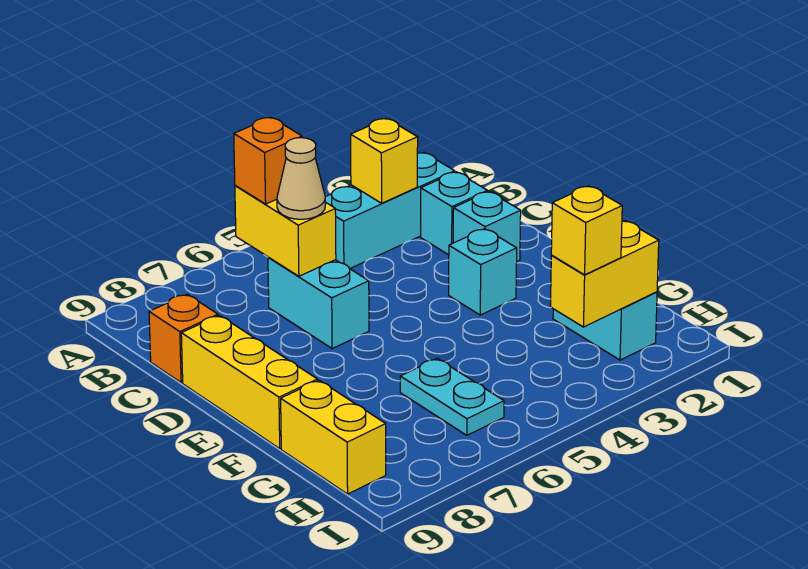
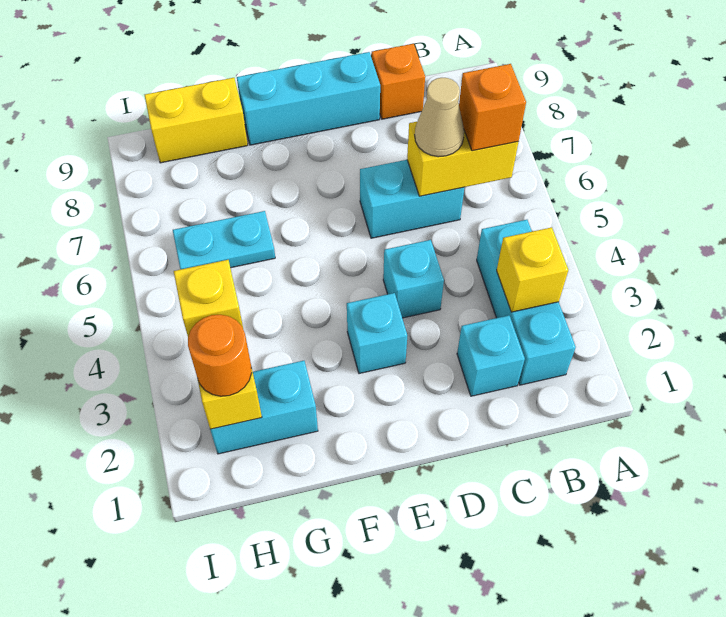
cyan brick D2 level 1 -> cyan brick D4 level 1
yellow brick D9:F9 level 1 -> cyan brick D9:F9 level 1
none -> orange round brick H2 level 3

